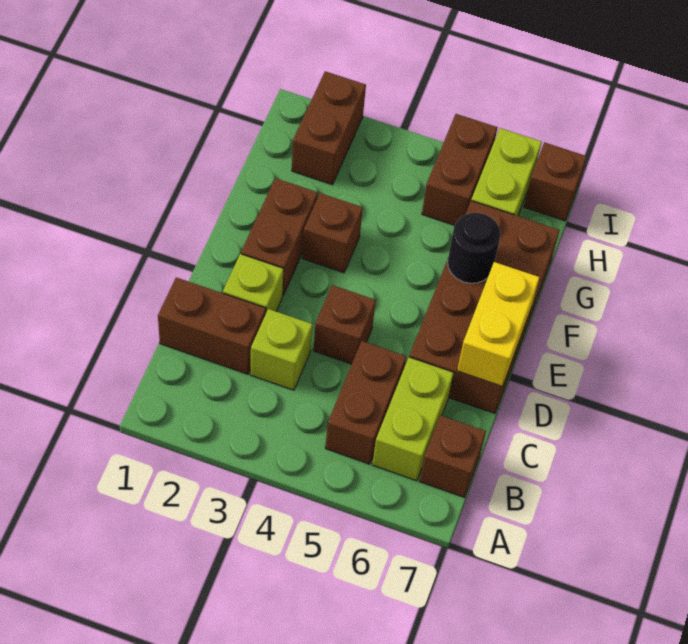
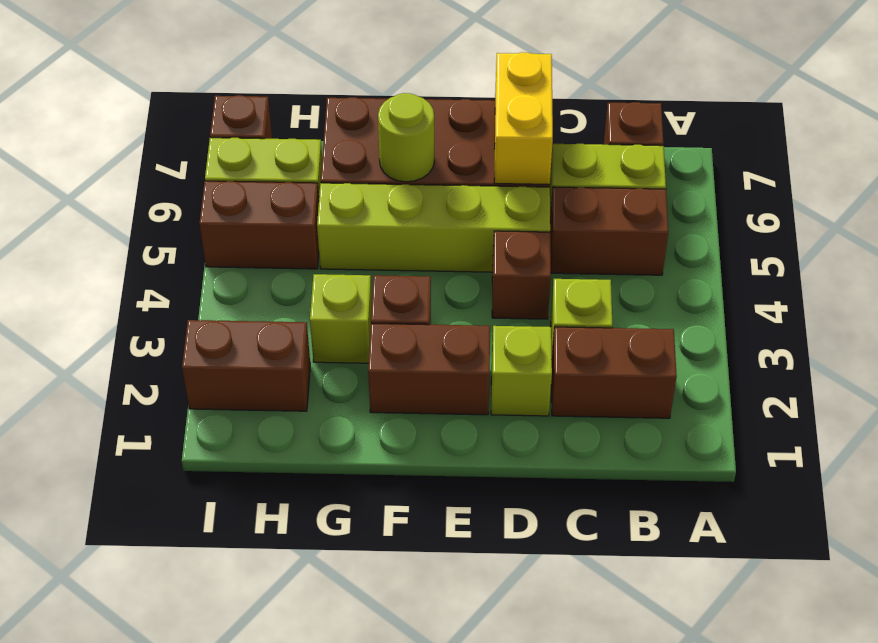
brown brick C1:C2 level 1 -> brown brick B2:C2 level 1
none -> lime brick D5:G5 level 1
yellow brick D7:E7 level 2 -> yellow brick D6:D7 level 2
black round brick F6 level 2 -> lime round brick F6 level 2
none -> lime brick G3 level 1

